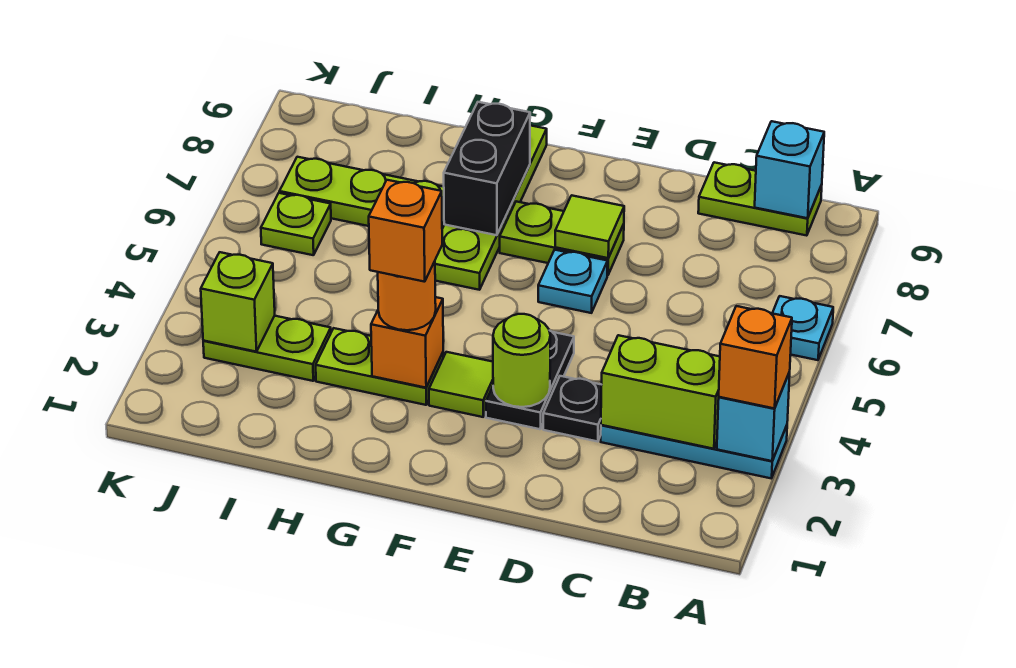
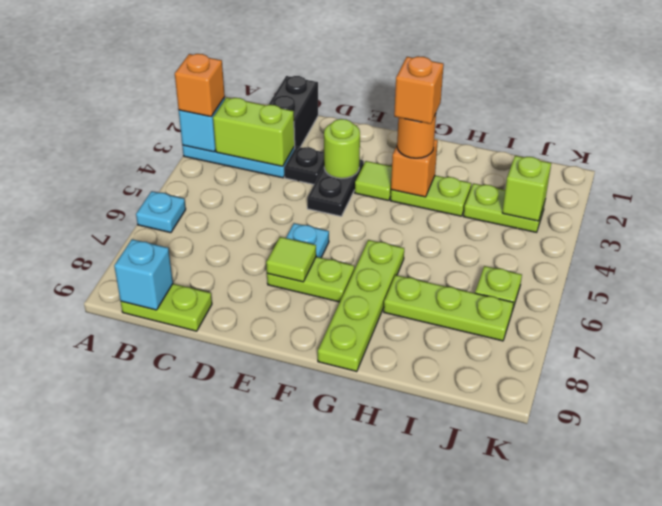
black brick G7:G8 level 2 -> black brick C1:C2 level 1

